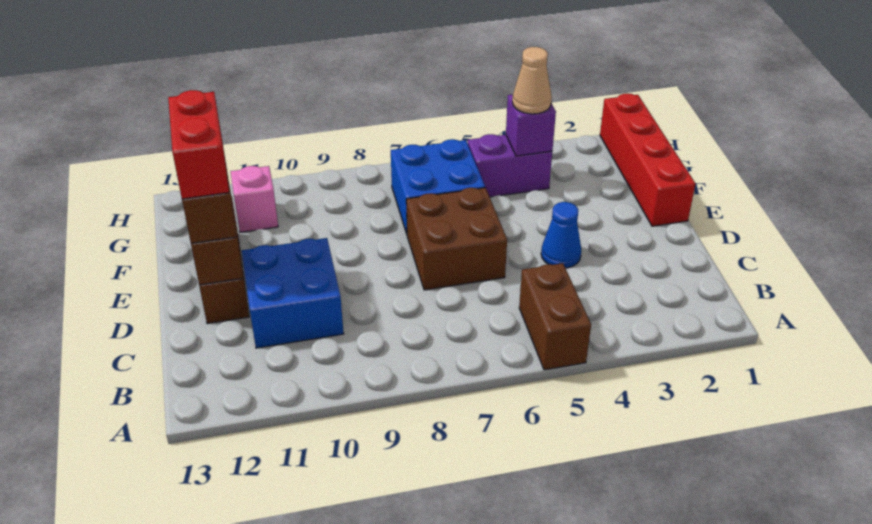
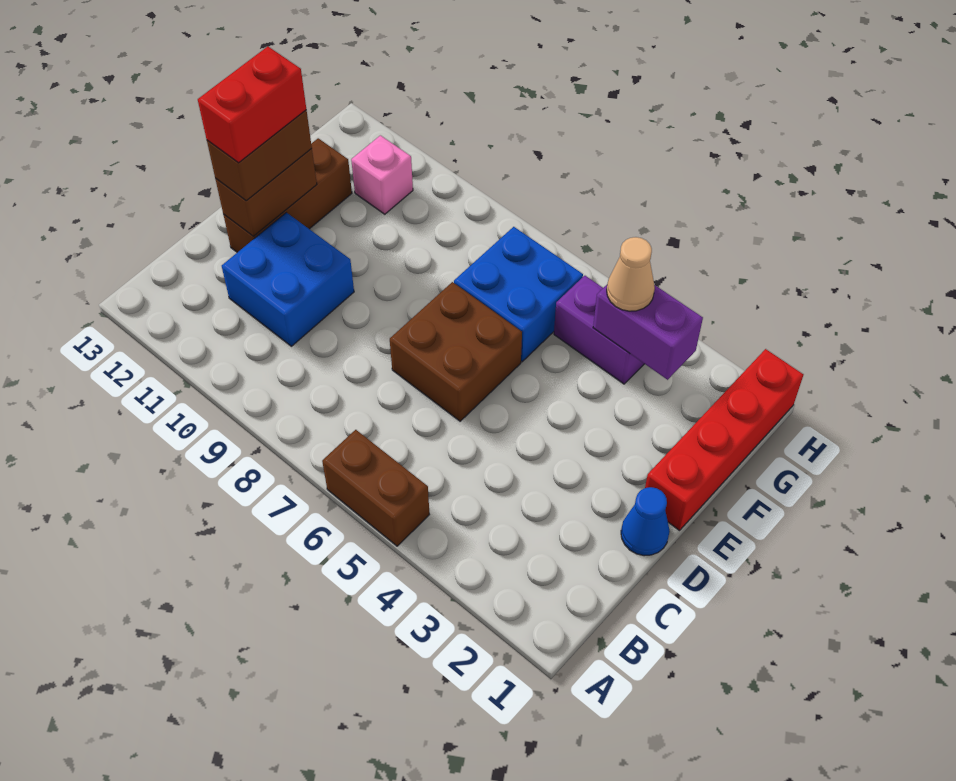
brown brick A5:B5 level 1 -> brown brick A5:A6 level 1
blue cone D4 level 1 -> blue cone D1 level 1
purple brick G4 level 2 -> purple brick G3:G4 level 2

